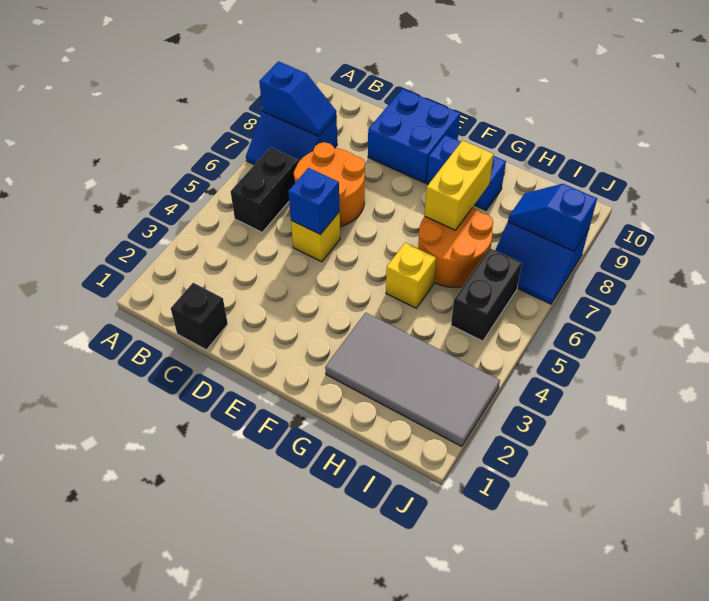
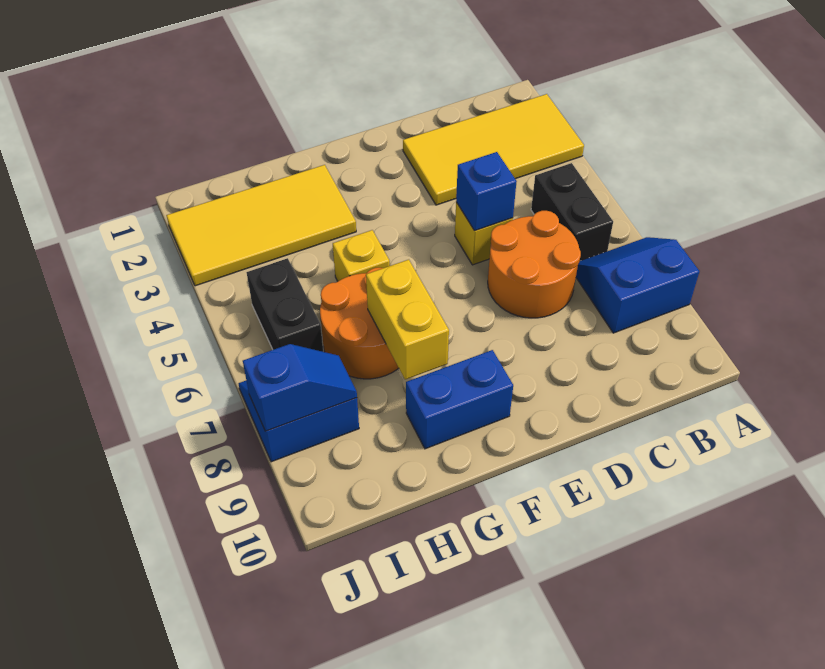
none -> yellow tile A2:D3 level 1
blue slope A8:B8 level 2 top A -> none
black brick C1 level 1 -> none
blue brick D9:E10 level 1 -> none
grey tile G2:J3 level 1 -> yellow tile G2:J3 level 1

